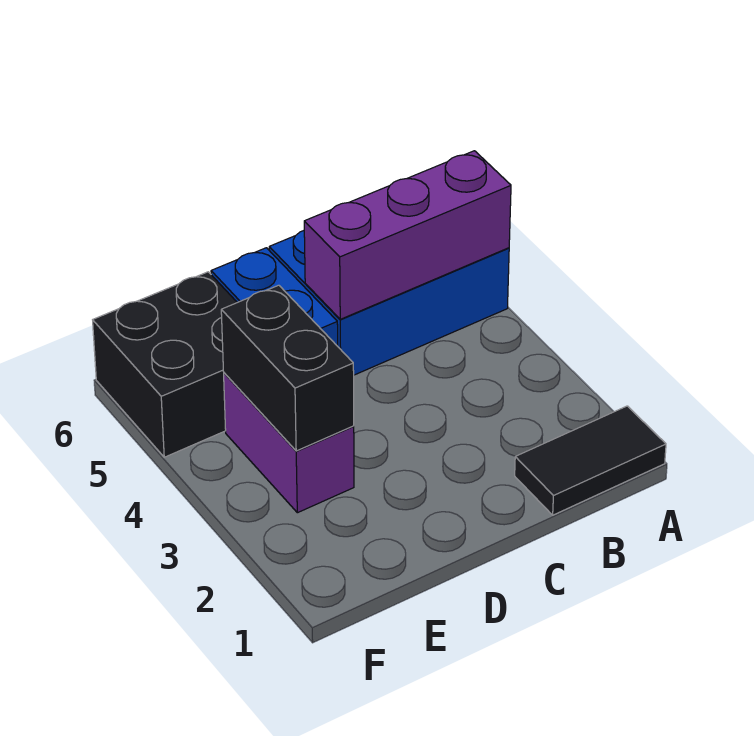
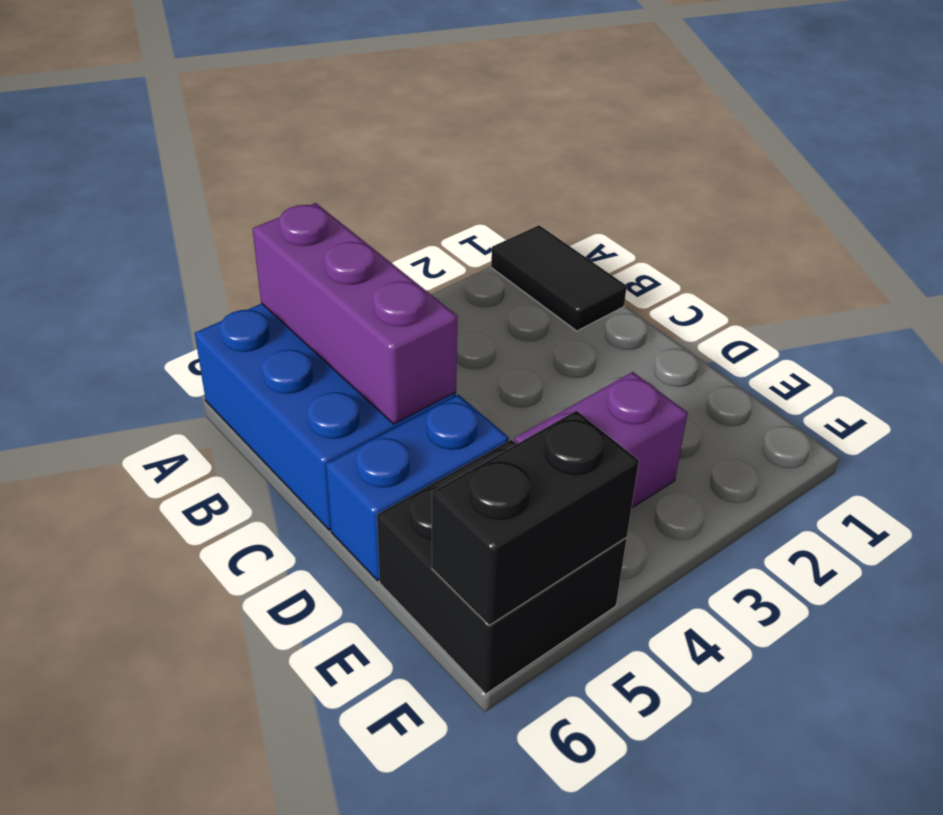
black brick E3:E4 level 2 -> black brick F5:F6 level 2

